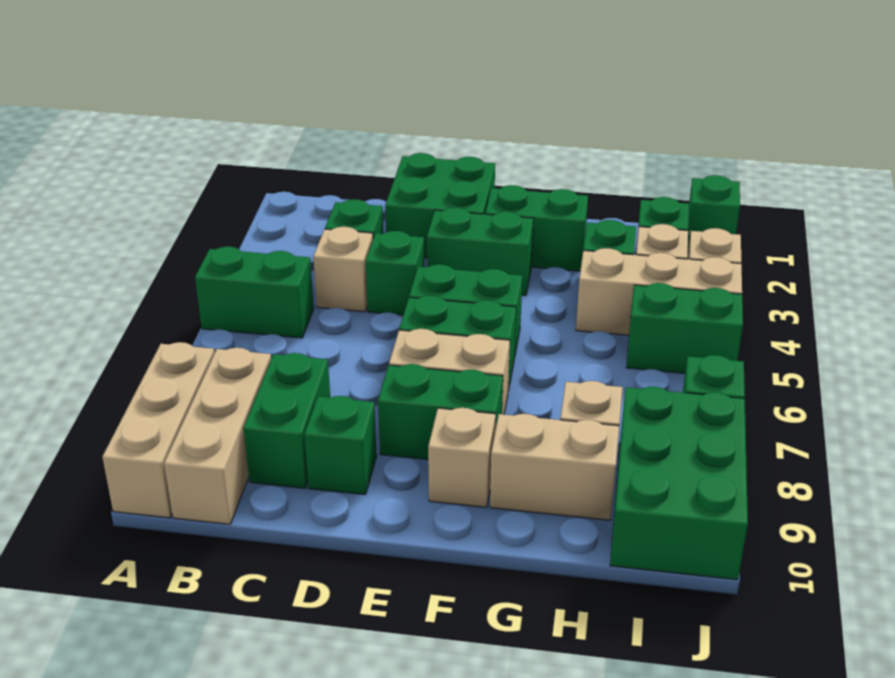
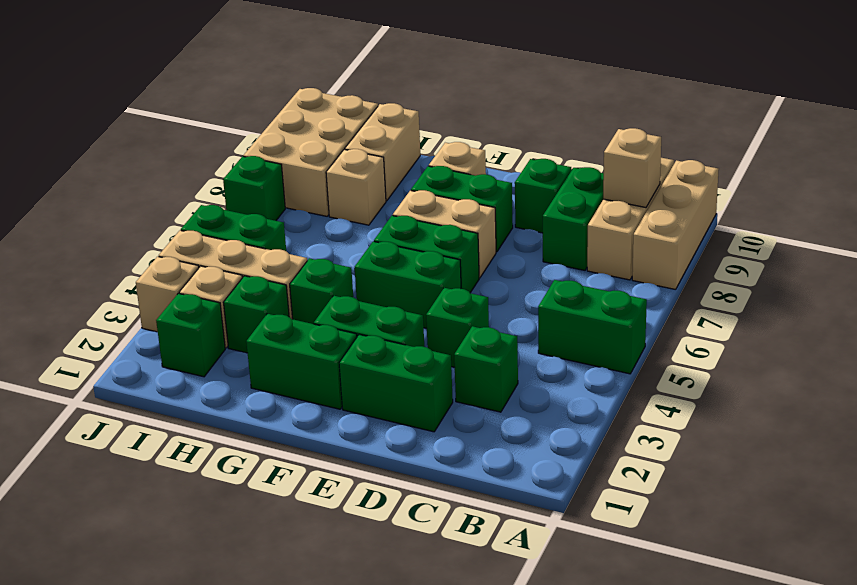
tan brick C4 level 1 -> tan brick B9 level 2
green brick D1:E2 level 1 -> green brick D2:E2 level 1
tan brick G9:H9 level 1 -> tan brick H9:H10 level 1
green brick I8:J10 level 1 -> tan brick I8:J10 level 1
green brick J1 level 1 -> green brick G4 level 1

